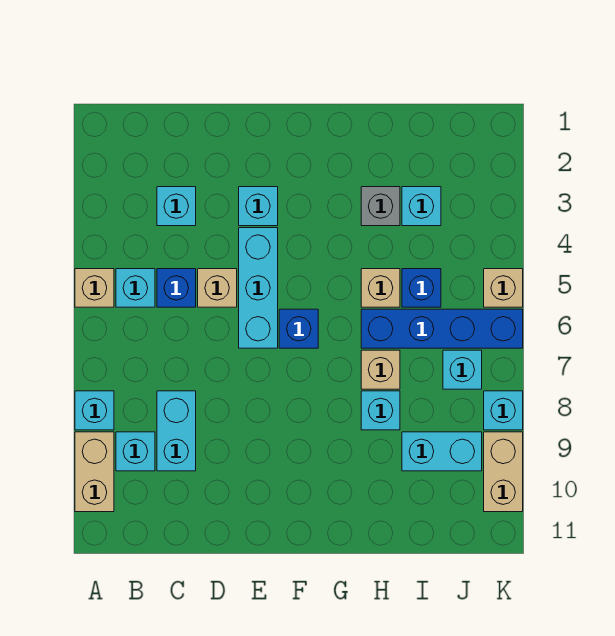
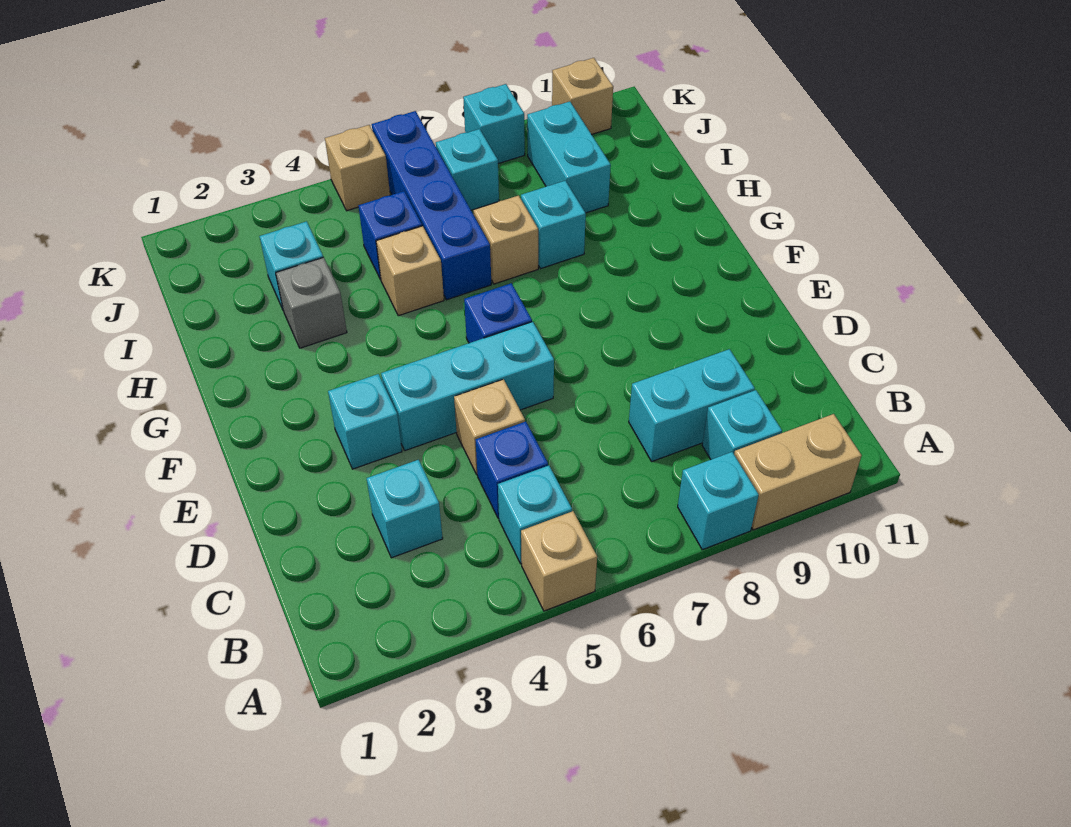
tan brick K9:K10 level 1 -> tan brick K10 level 1

